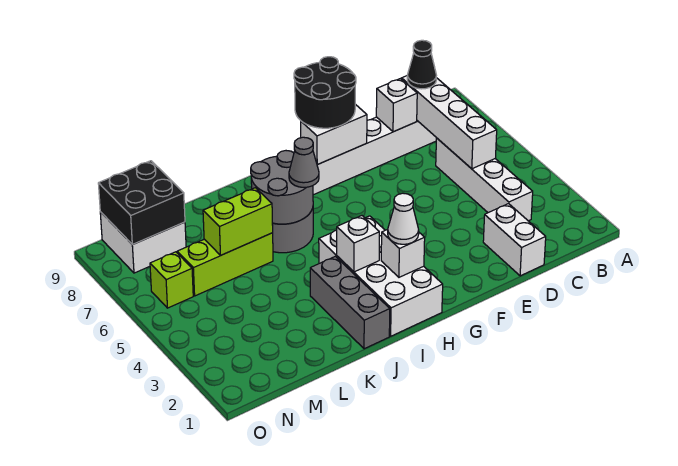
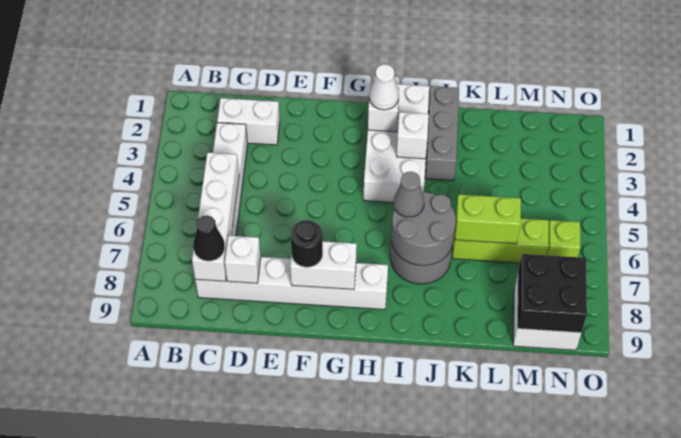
white brick D1:D2 level 1 -> white brick C2:D2 level 1
black round brick F8:G9 level 3 -> black round brick F8 level 3

